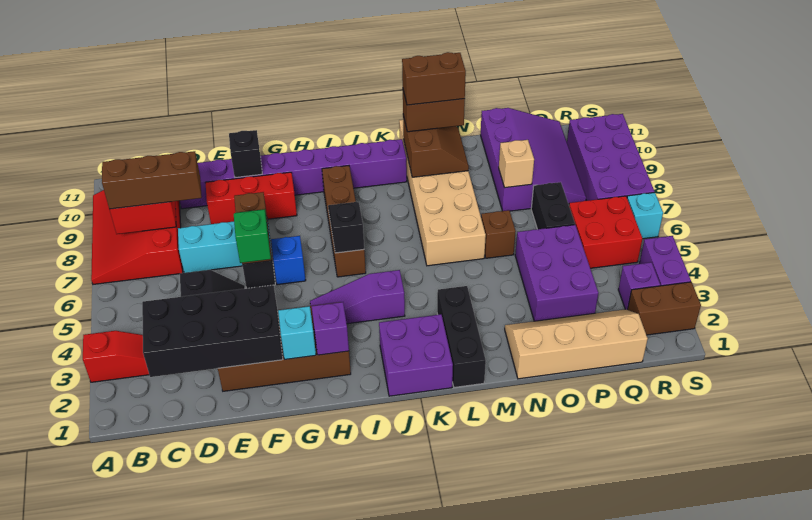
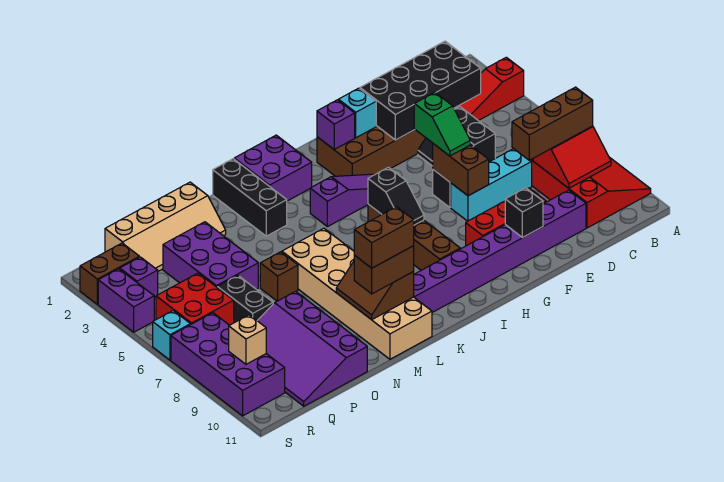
blue brick G6 level 1 -> none
tan brick O8 level 2 -> tan brick R9 level 2

